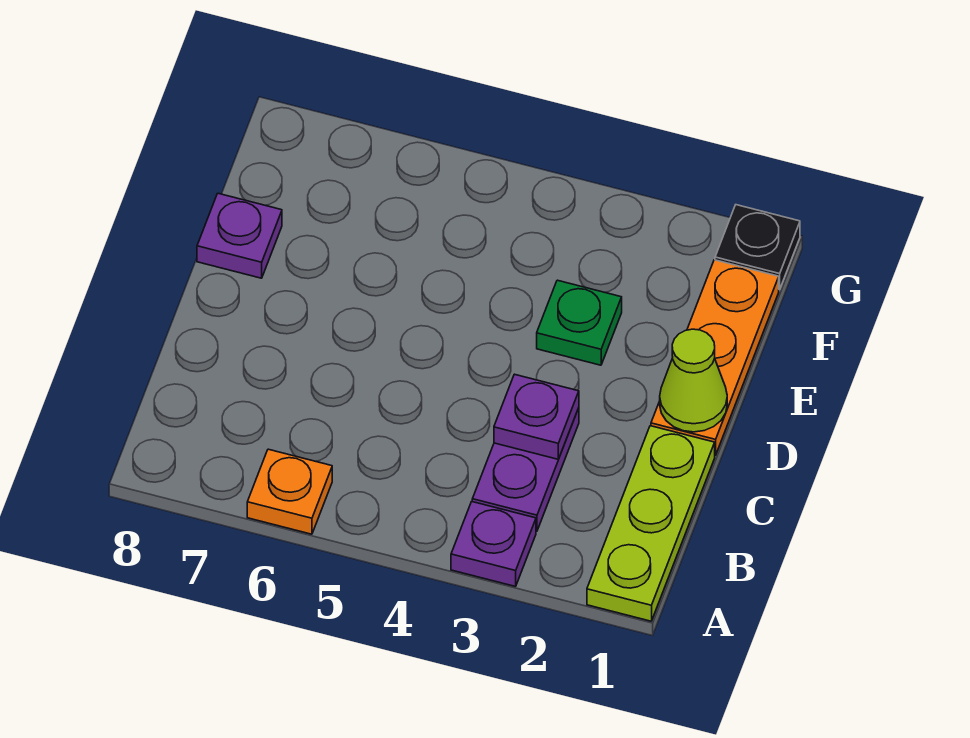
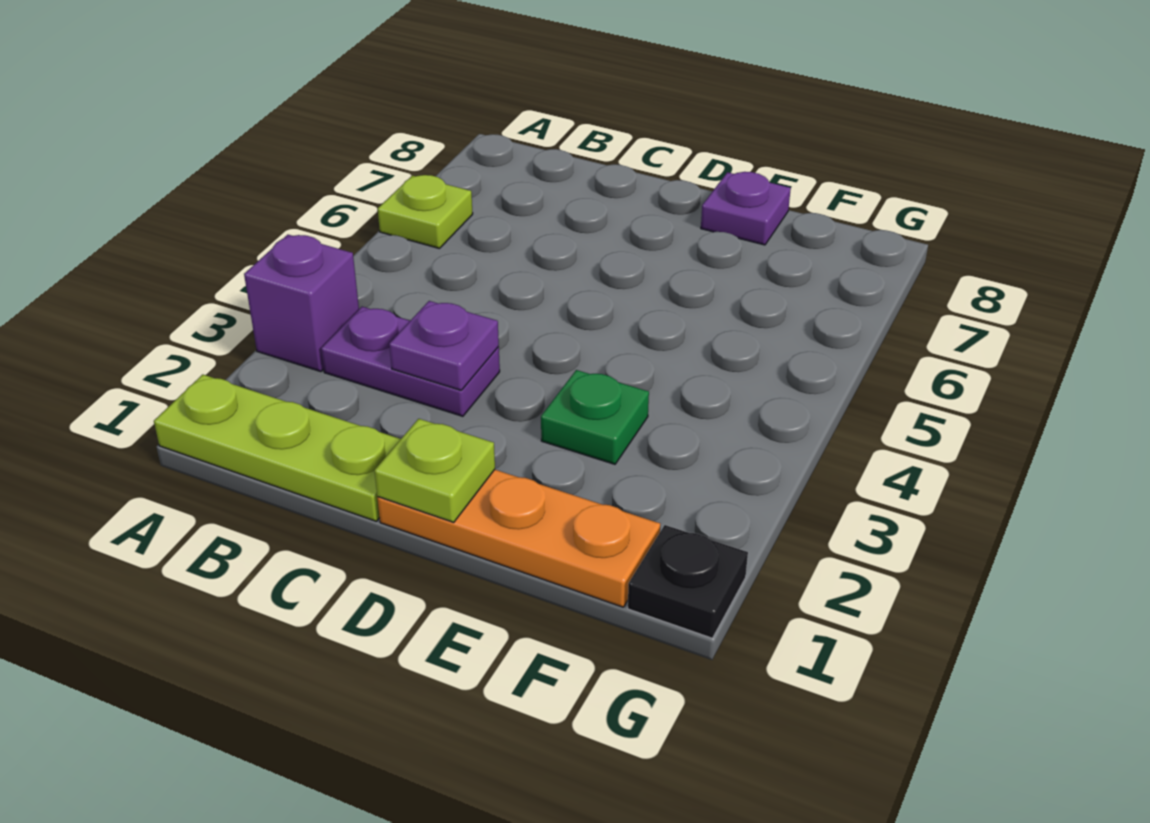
purple plate A3 level 1 -> purple brick A3 level 1
orange plate A6 level 1 -> lime plate A6 level 1
lime cone D1 level 2 -> lime plate D1 level 2

